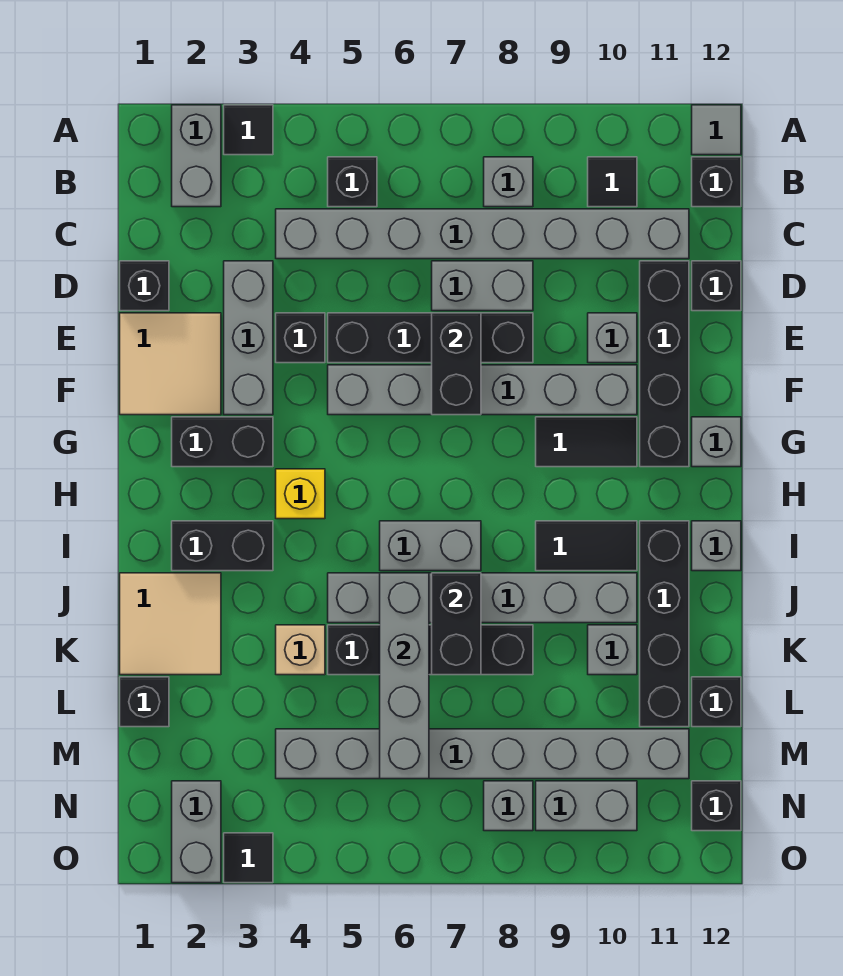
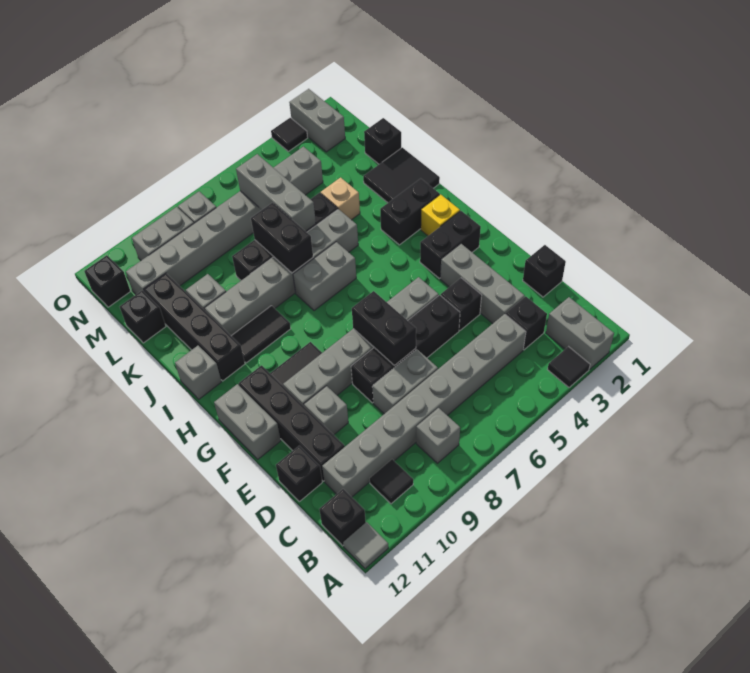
black brick B5 level 1 -> black brick C3 level 1
tan tile E1:F2 level 1 -> none
grey brick G12 level 1 -> grey brick F12:G12 level 1
yellow brick H4 level 1 -> yellow brick H2 level 1
tan tile J1:K2 level 1 -> black tile J1:K2 level 1
grey brick J6:M6 level 2 -> grey brick K6:M6 level 2

